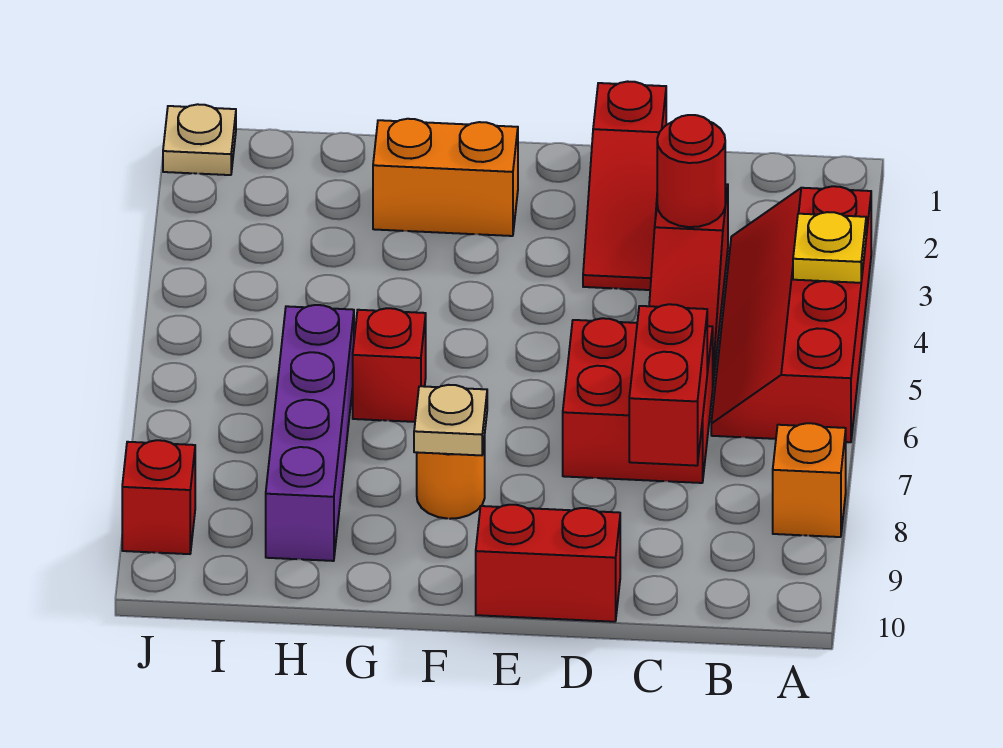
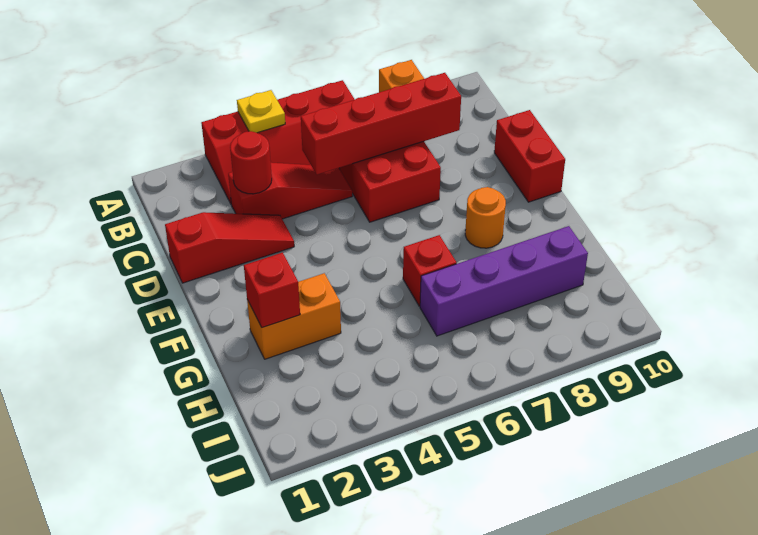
red brick C7:C8 level 2 -> red brick C5:C8 level 2
orange brick F2:G2 level 1 -> orange brick G2:G3 level 1
tan plate F8 level 2 -> none
tan plate J1 level 1 -> none
red brick J9 level 1 -> red brick G2 level 2

